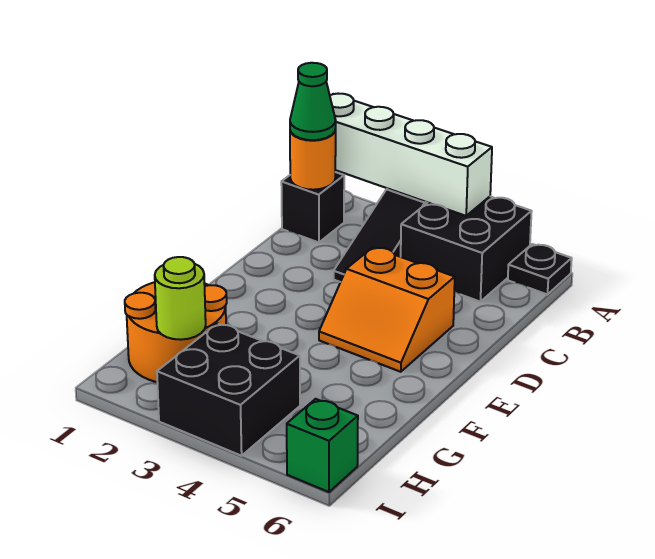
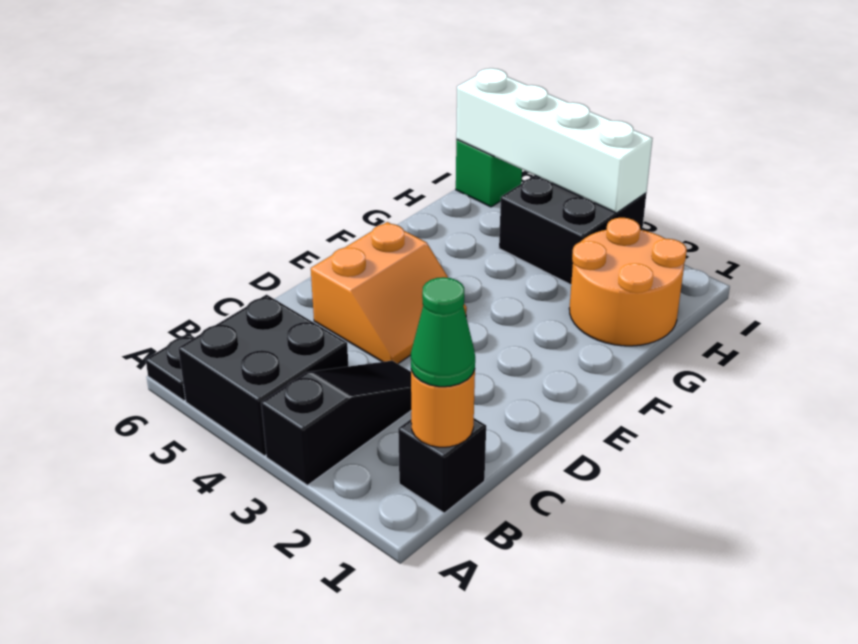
white brick A1:A4 level 2 -> white brick I3:I6 level 2
orange slope D4:E5 level 1 top D -> orange slope D4:E5 level 1 top 5
lime round brick H2 level 2 -> none

